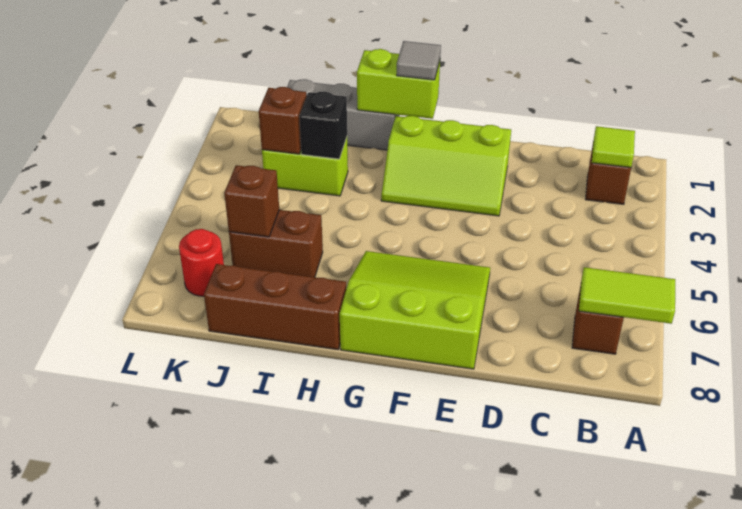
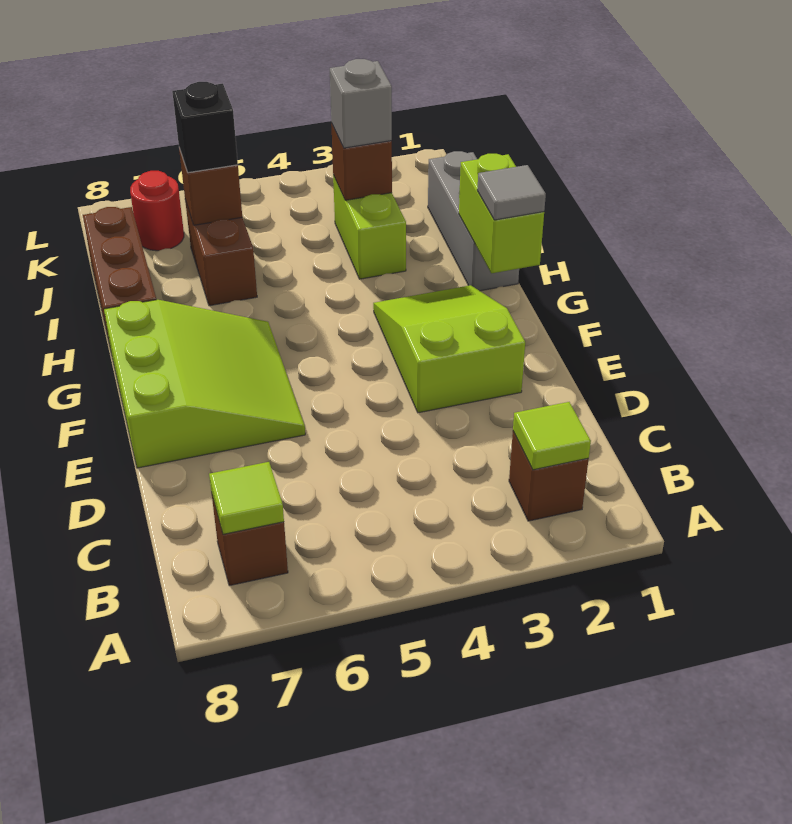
lime tile A7:B7 level 2 -> lime tile B7 level 2
lime slope E2:G3 level 1 top 2 -> lime slope E2:G3 level 1 top E
black brick I3 level 2 -> black brick J6 level 3
none -> grey brick J3 level 3

